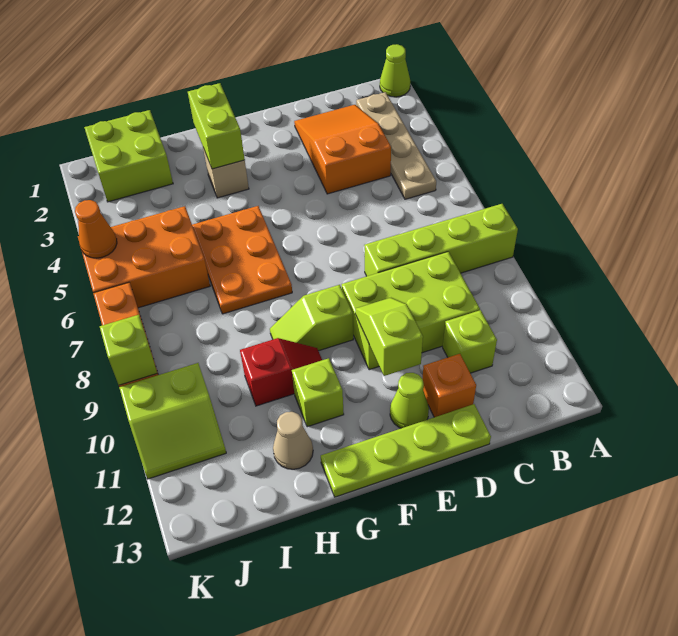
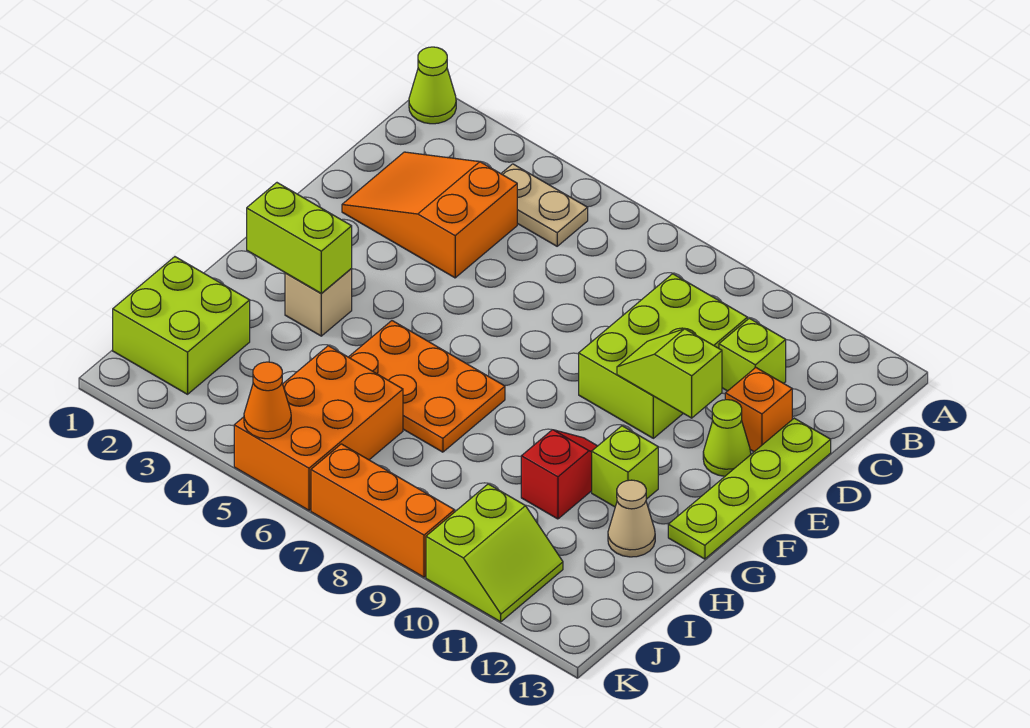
lime brick A8:D8 level 1 -> none
tan plate B2:B5 level 1 -> tan plate B4:B5 level 1
lime slope F9:G9 level 1 top F -> none
lime brick K9 level 2 -> none

